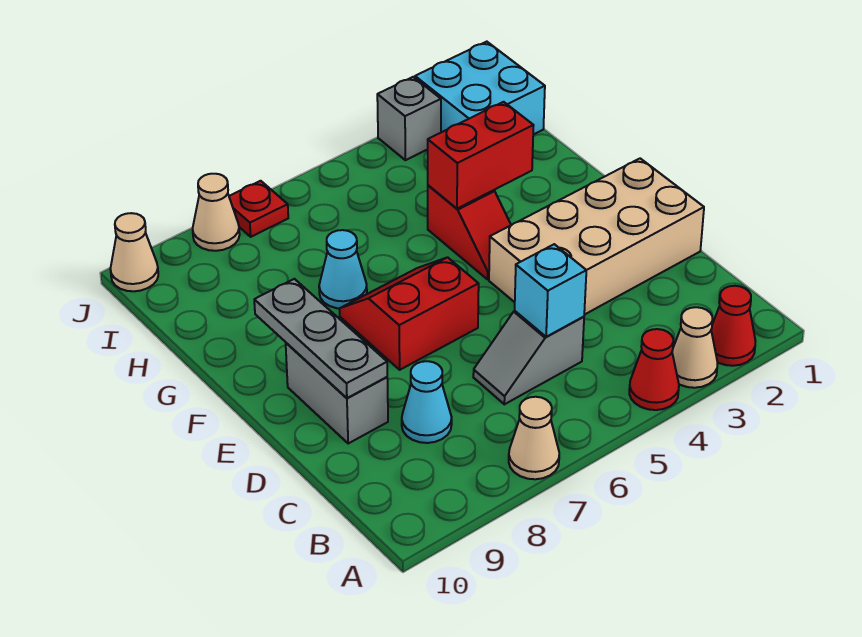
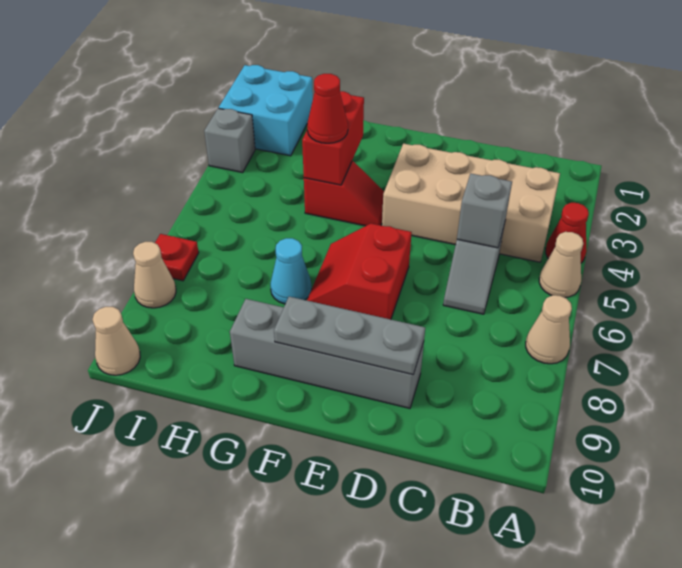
red cone A2 level 1 -> red cone G4 level 3
tan cone A3 level 1 -> tan cone A5 level 1
cyan brick C5 level 2 -> grey brick C5 level 2
cyan cone C8 level 1 -> none
tan brick D1:E4 level 1 -> tan brick B3:E4 level 1
grey brick D9:E9 level 1 -> grey brick D9:G9 level 1

